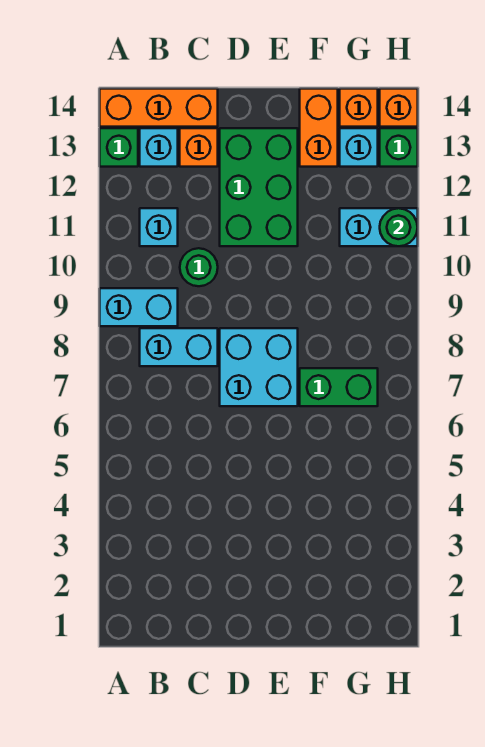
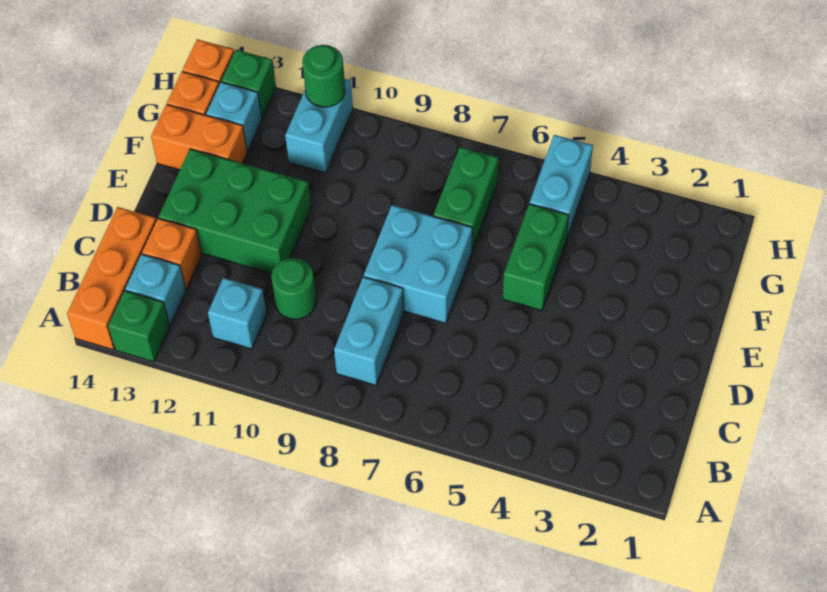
cyan brick A9:B9 level 1 -> cyan brick G5:H5 level 1
none -> green brick E5:F5 level 1

